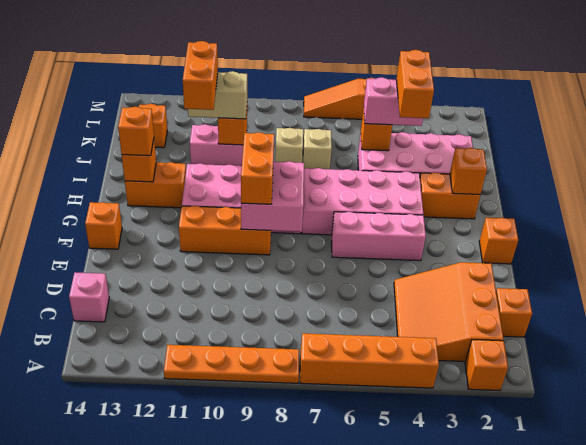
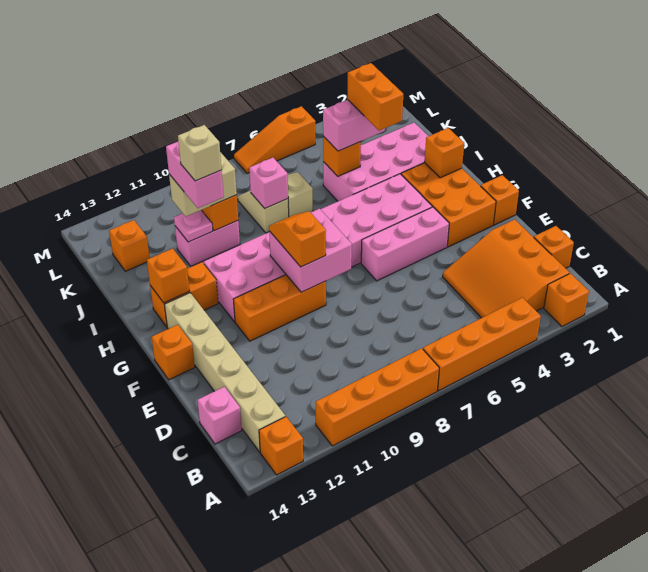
orange plate A8:A11 level 1 -> orange brick A8:A11 level 1
none -> tan brick B13:G13 level 1
orange brick F9:G9 level 3 -> orange slope F9:G9 level 3 top F
orange brick H2:H3 level 1 -> orange brick F2:H3 level 1
orange brick H13 level 3 -> orange brick A13 level 1
orange brick I11:J11 level 4 -> pink brick I11:J11 level 4
none -> tan brick I11 level 5
none -> pink brick J8 level 2
none -> pink plate J11 level 2

